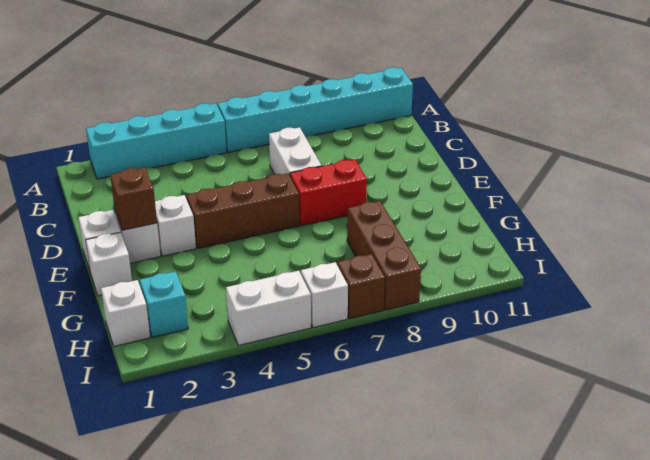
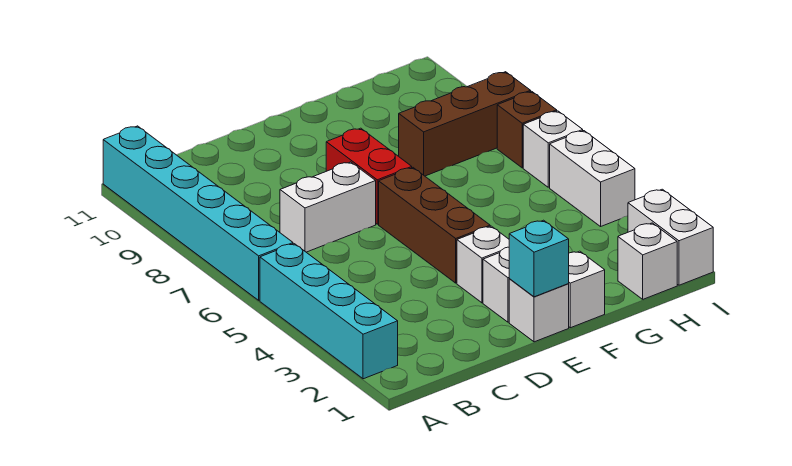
brown brick E2 level 2 -> none
cyan brick H2 level 1 -> cyan brick E1 level 2
none -> white brick I1:I2 level 1

